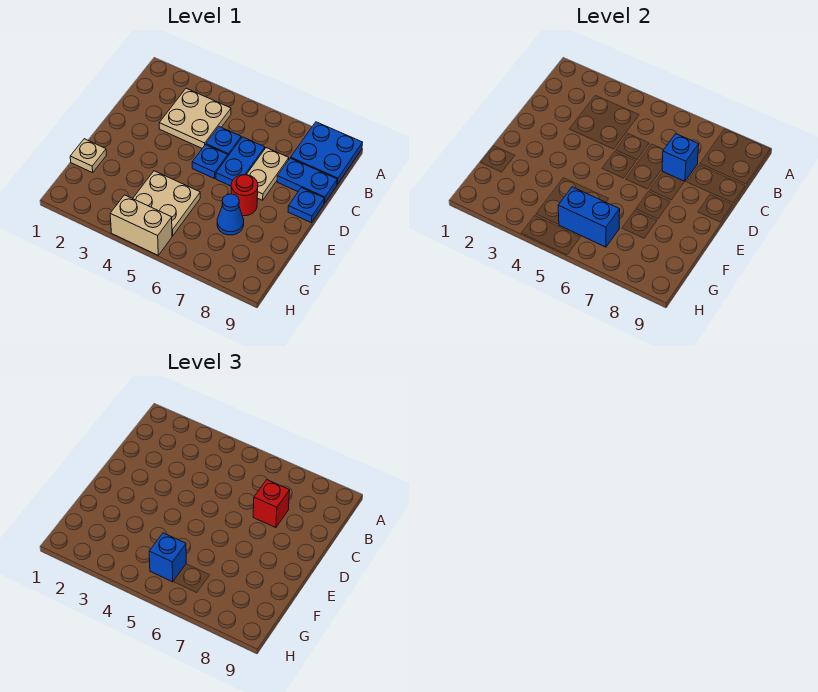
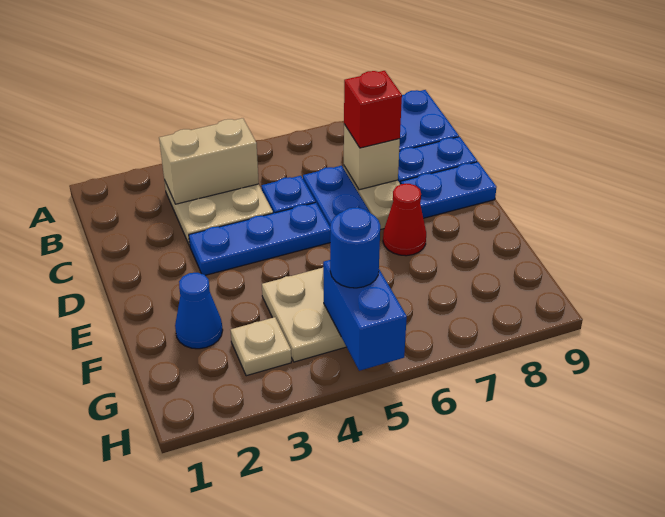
blue brick C7 level 2 -> tan brick C7 level 2
blue plate D5 level 1 -> blue plate D3:D5 level 1
blue plate D9 level 1 -> blue plate D8:D9 level 1
red round brick E7 level 1 -> red cone E7 level 1
tan plate F1 level 1 -> tan plate G3 level 1
blue cone F7 level 1 -> blue cone F2 level 1
blue brick G5:G6 level 2 -> blue brick G5:H5 level 2
blue brick G5 level 3 -> blue round brick G5 level 3
tan brick H4:H5 level 1 -> tan brick B3:B4 level 2

